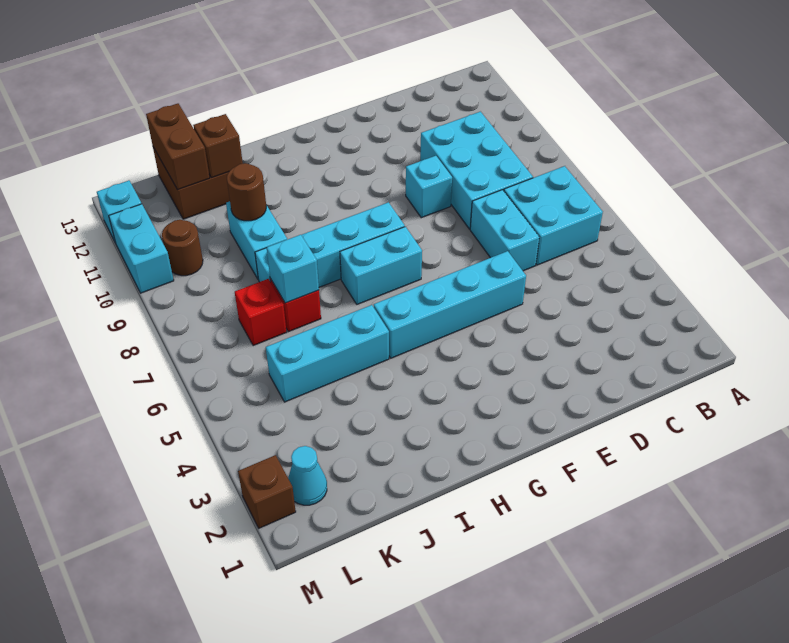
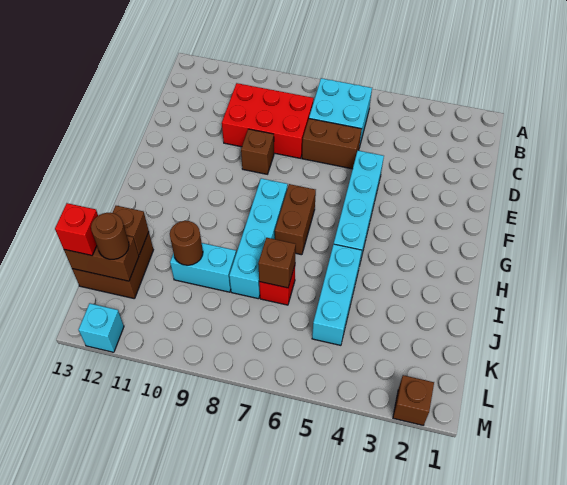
cyan brick C8:D10 level 1 -> red brick C8:D10 level 1
cyan brick D6:D7 level 1 -> brown brick D6:D7 level 1
cyan brick E9 level 1 -> brown brick E9 level 1
cyan brick G7:H7 level 1 -> brown brick G7:H7 level 1
cyan brick J7 level 2 -> brown brick J7 level 2
red brick K7 level 1 -> red brick K13 level 3
cyan cone L2 level 1 -> none
brown round brick L10 level 1 -> brown round brick K12 level 3
cyan brick M10:M11 level 1 -> none

